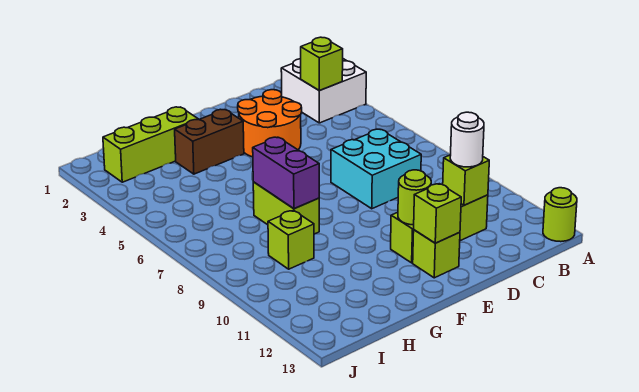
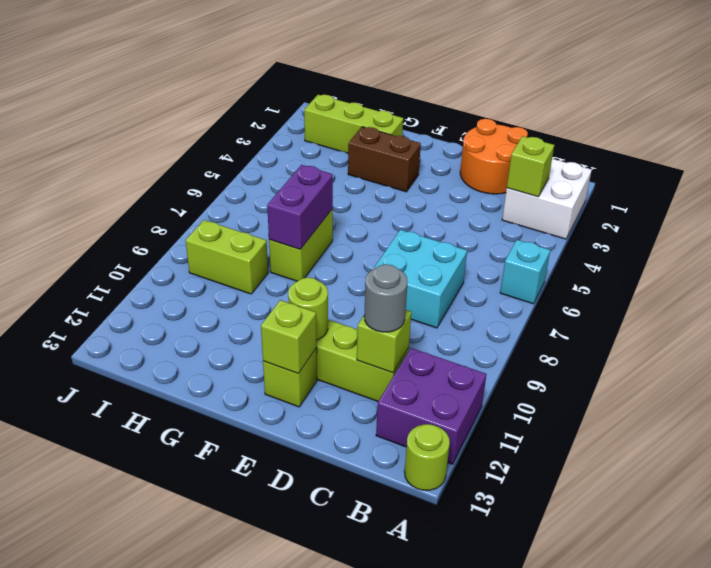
none -> cyan brick A6 level 1
none -> purple brick A11:B12 level 1
white round brick C11 level 3 -> grey round brick C11 level 3
orange round brick D3:E4 level 1 -> orange round brick C1:D2 level 1
lime brick H9 level 1 -> lime brick H9:I9 level 1

